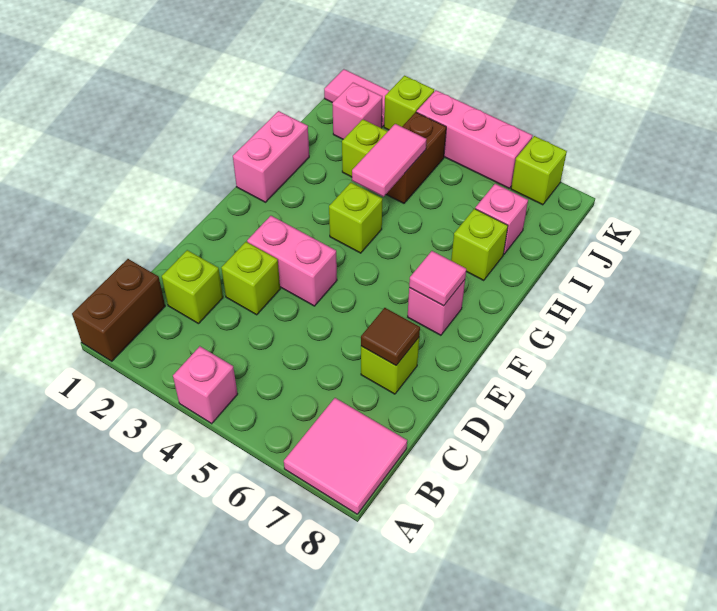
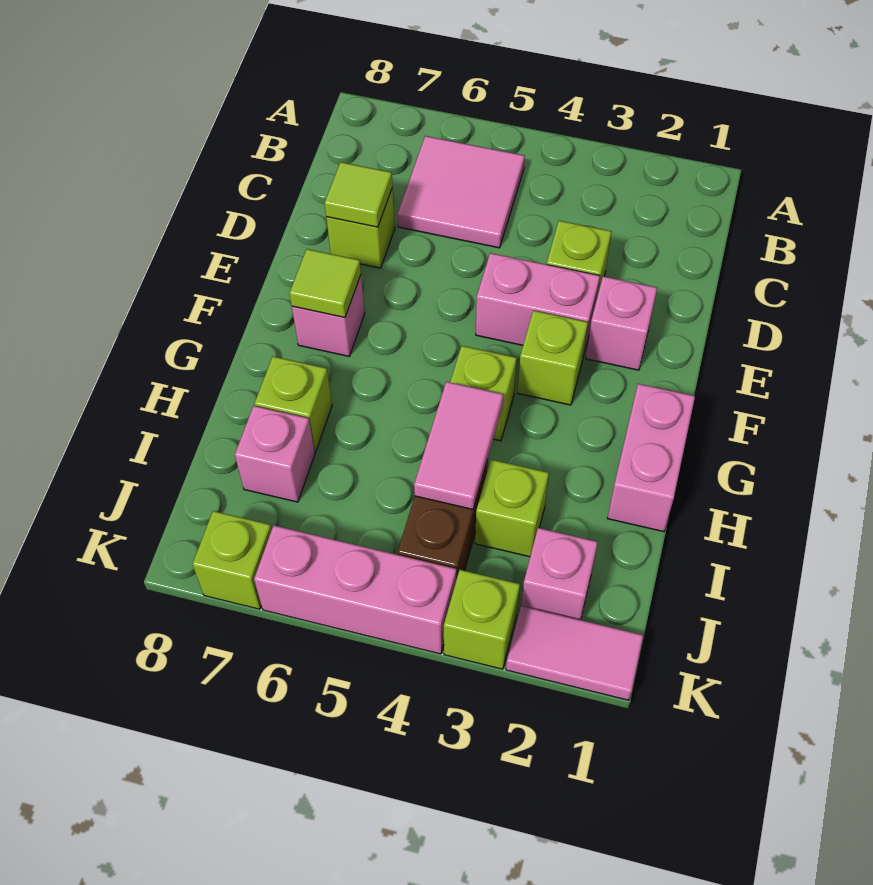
brown brick A1:B1 level 1 -> none
pink brick A4 level 1 -> pink brick E2 level 1
pink tile A7:B8 level 1 -> pink tile B5:C6 level 1
lime brick C2 level 1 -> lime brick F3 level 1
brown tile D7 level 2 -> lime tile D7 level 2
pink tile F7 level 2 -> lime tile F7 level 2

